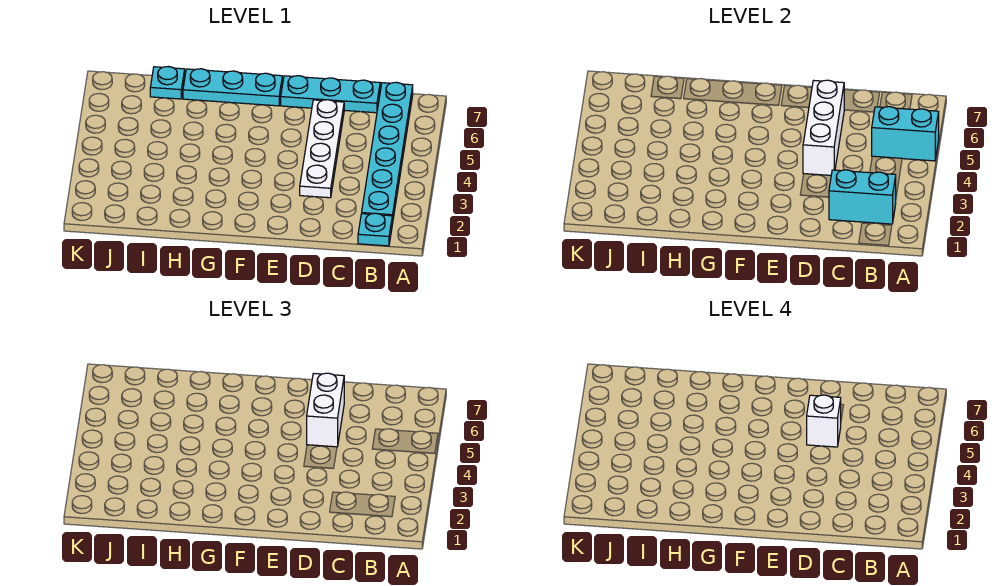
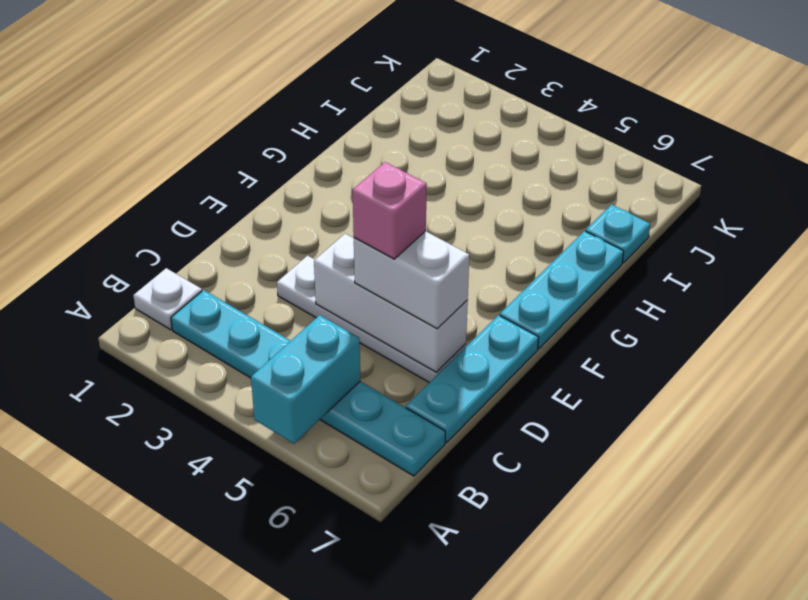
cyan plate B1 level 1 -> white plate B1 level 1
cyan brick B2:C2 level 2 -> none
white brick D5 level 4 -> pink brick D5 level 4

